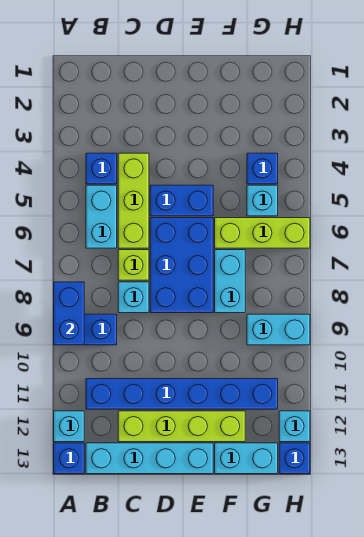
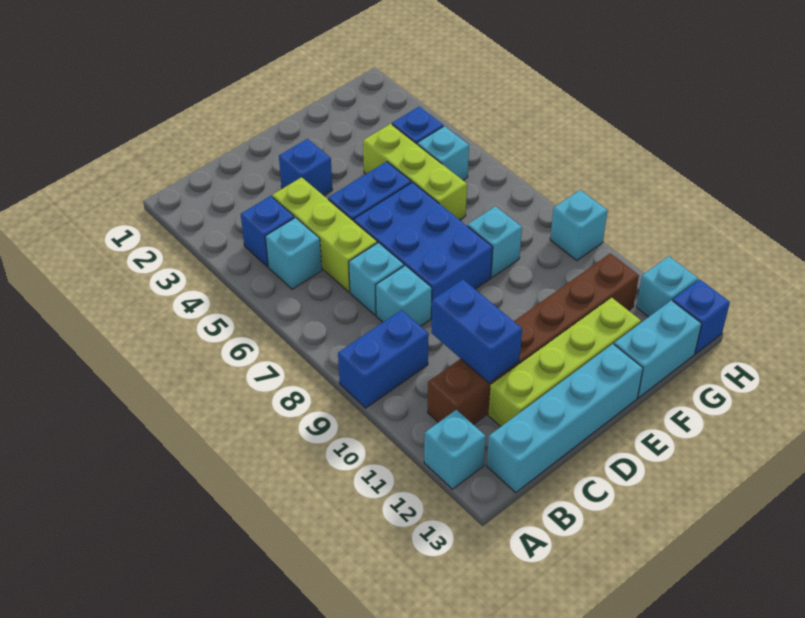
blue brick A8:A9 level 2 -> blue brick C10:C11 level 2
blue brick A13 level 1 -> blue brick D3 level 1
cyan brick B5:B6 level 1 -> cyan brick B5 level 1
blue brick B11:G11 level 1 -> brown brick B11:G11 level 1
lime brick C7 level 1 -> cyan brick C7 level 1
lime brick F6:H6 level 1 -> lime brick F4:F6 level 1
cyan brick F7:F8 level 1 -> cyan brick F8 level 1
cyan brick G9:H9 level 1 -> cyan brick H9 level 1

